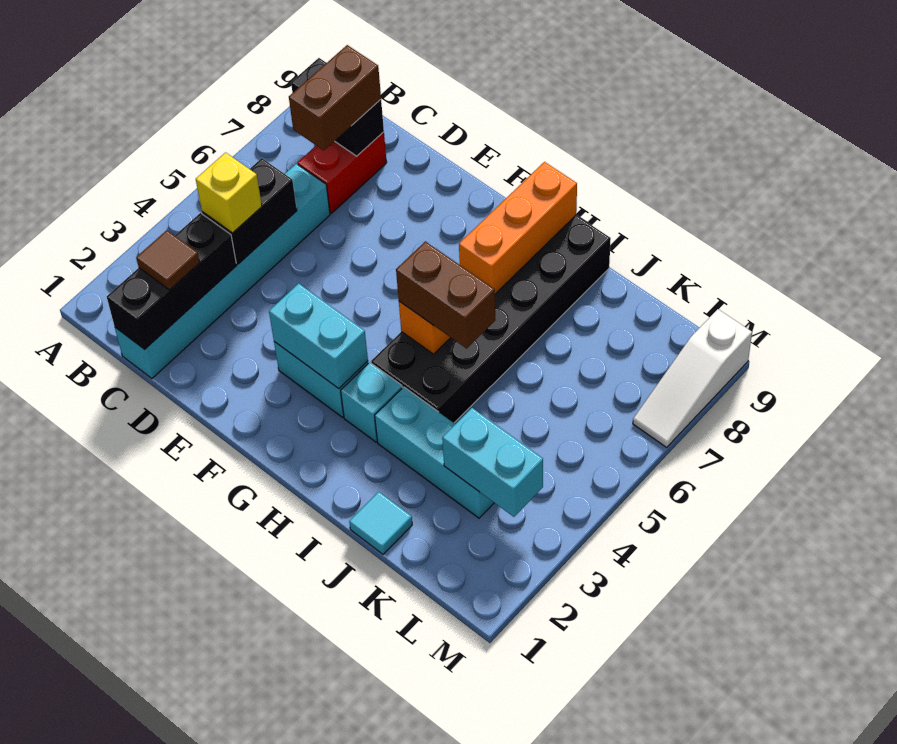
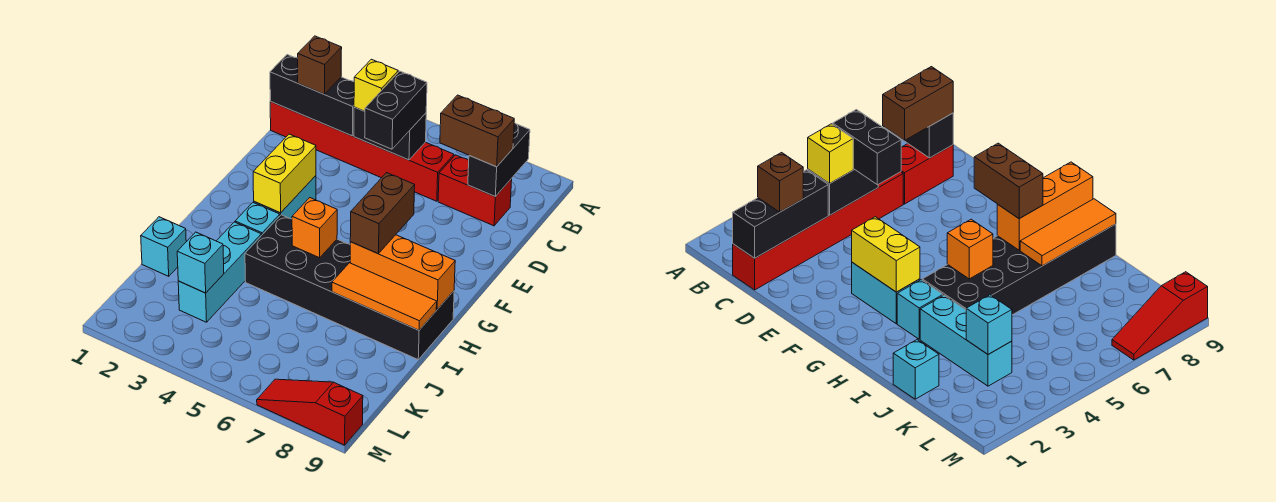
cyan brick C1:C6 level 1 -> red brick C1:C6 level 1
brown tile C2 level 3 -> brown brick C2 level 3
none -> black brick C5:D5 level 3
cyan brick F3:G3 level 2 -> yellow brick F3:G3 level 2
brown brick H5:I5 level 3 -> brown brick G7:H7 level 3
none -> orange tile I7:I9 level 2
cyan tile J1 level 1 -> cyan brick J1 level 1
cyan brick K3:L3 level 2 -> cyan brick K3 level 2
white slope M7:M9 level 1 top 9 -> red slope M7:M9 level 1 top 9

